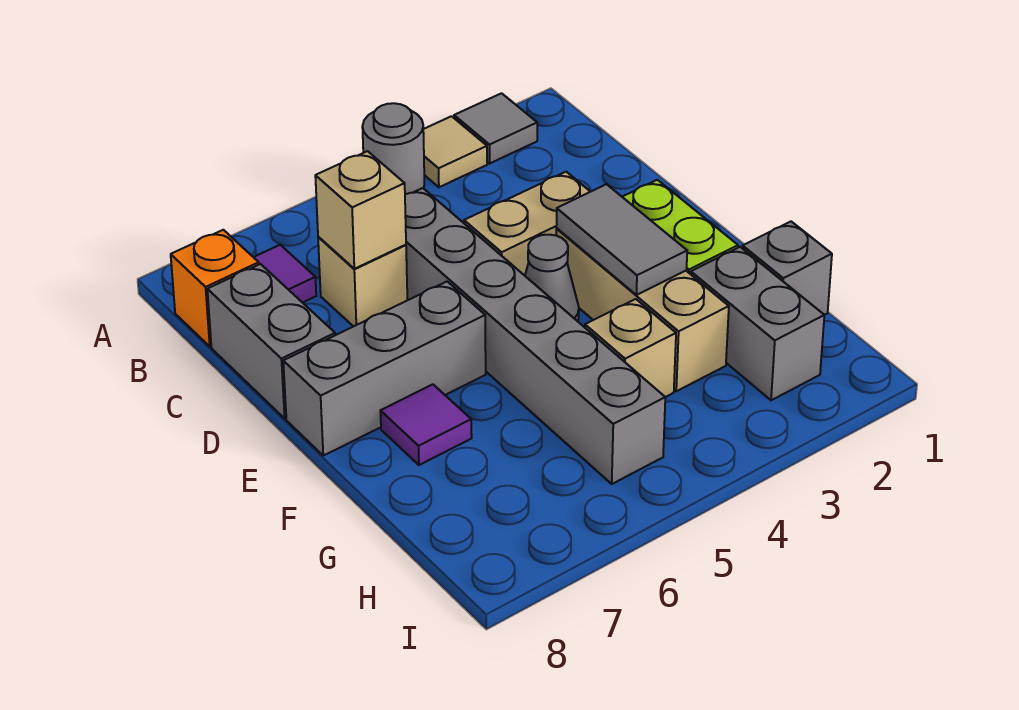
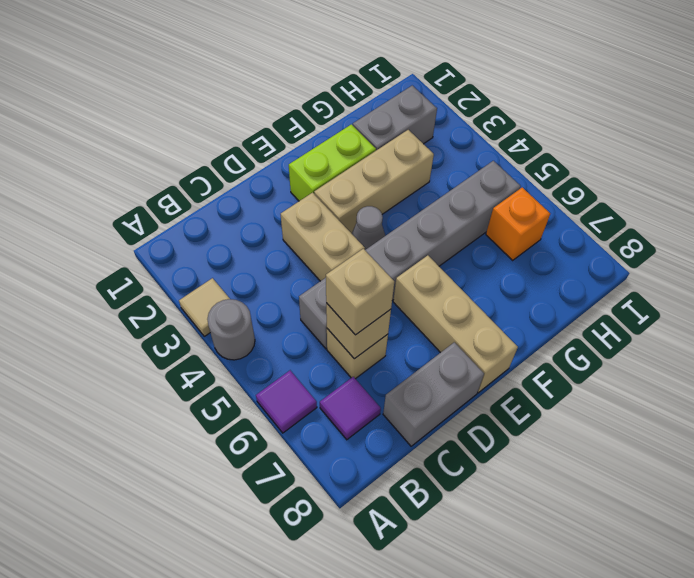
grey tile A2 level 1 -> none
orange brick B8 level 1 -> orange brick H6 level 1
grey tile E3:F3 level 2 -> none
grey brick E6:E8 level 1 -> tan brick E6:E8 level 1
purple tile F7 level 1 -> purple tile A6 level 1
grey brick G1 level 1 -> none
tan brick G4 level 1 -> tan brick C6 level 3

